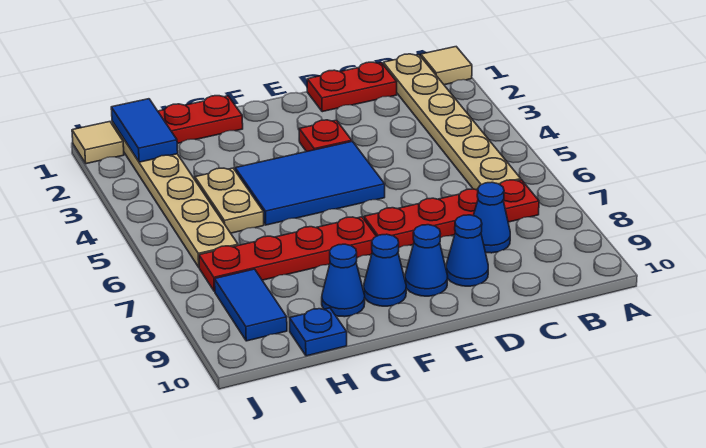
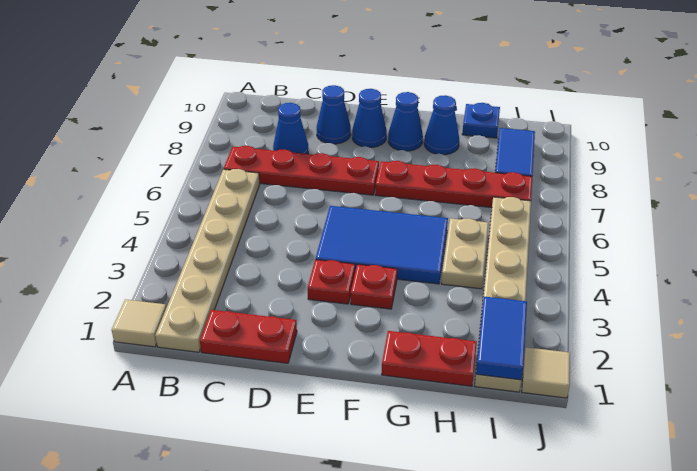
none -> red plate F3 level 1

